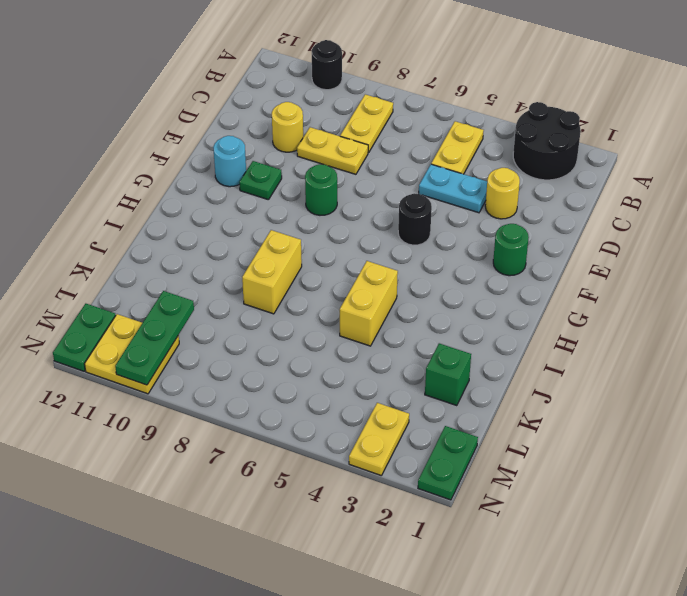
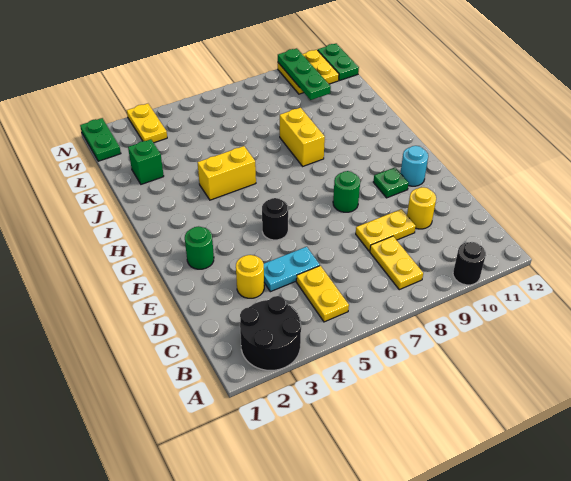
yellow brick I5:J5 level 1 -> yellow brick I4:I5 level 1

